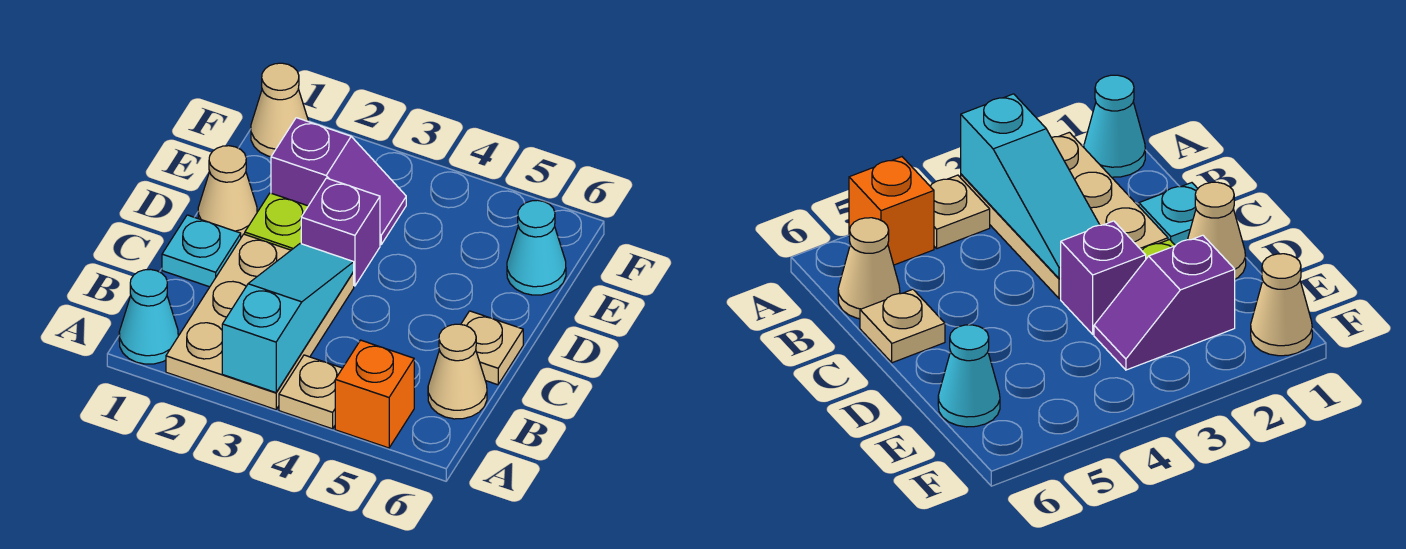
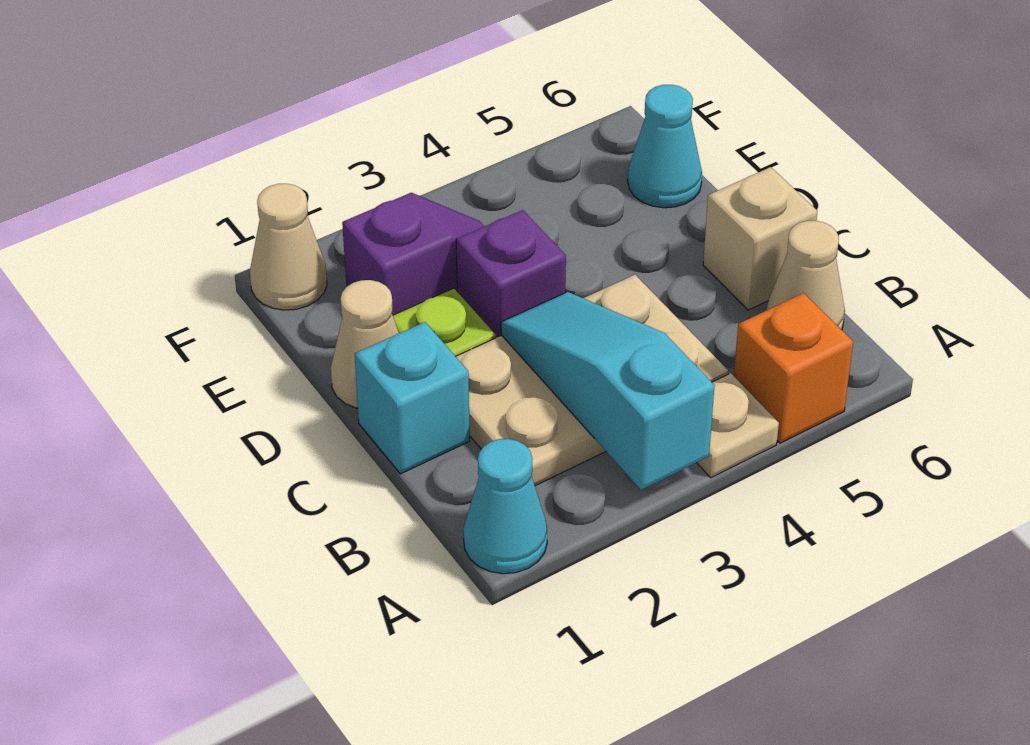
tan plate A2:C3 level 1 -> tan plate B2:C4 level 1
cyan plate C1 level 1 -> cyan brick C1 level 1
tan plate C6 level 1 -> tan brick C6 level 1

